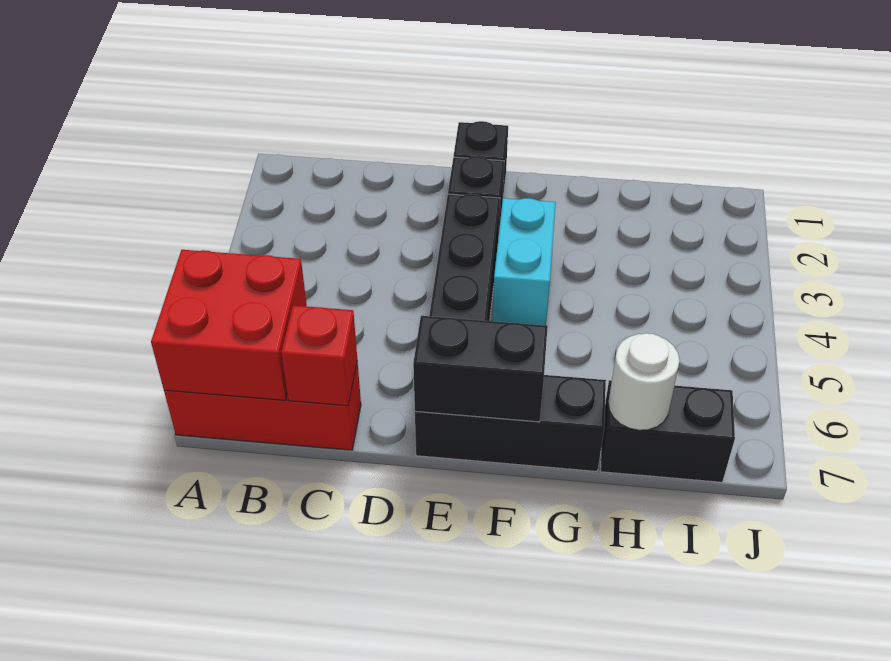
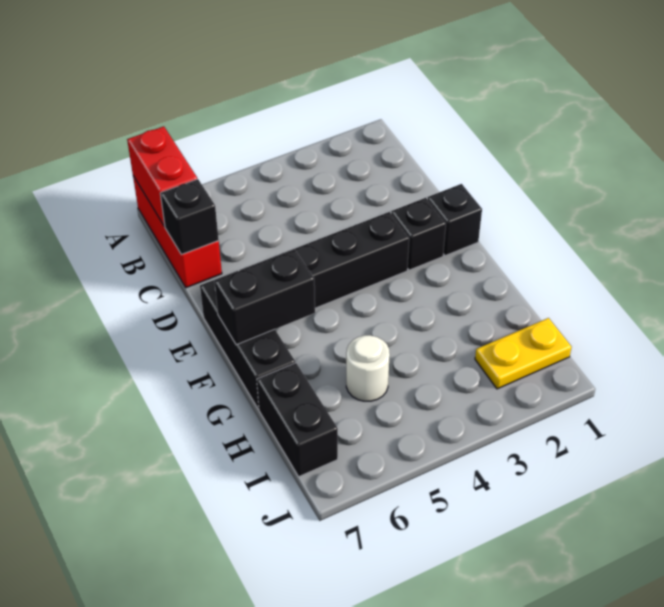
red brick A6:B7 level 2 -> red brick A7:B7 level 2
red brick C7 level 2 -> black brick C7 level 2
black brick E7:F7 level 2 -> black brick F6:F7 level 2
cyan brick F3:F4 level 1 -> none
white round brick H7 level 2 -> white round brick H5 level 1
none -> yellow plate I1:I2 level 1

